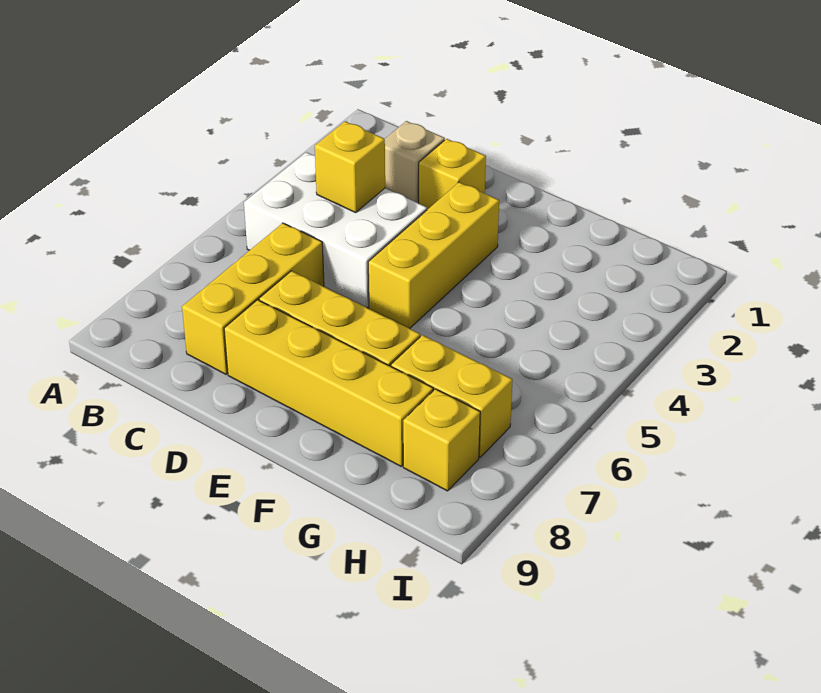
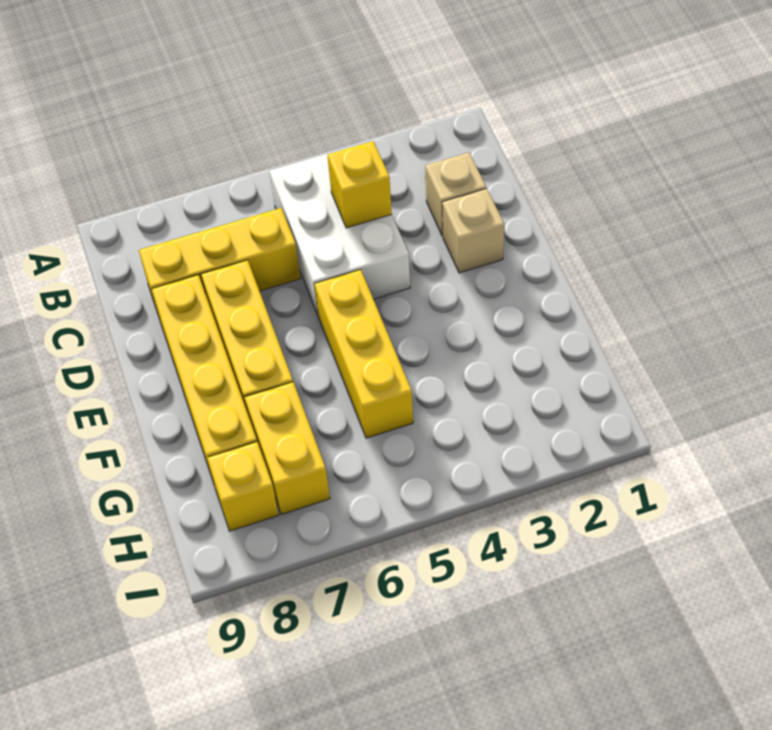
yellow brick D2 level 1 -> tan brick D2 level 1
yellow brick E3:E5 level 1 -> yellow brick E5:G5 level 1

